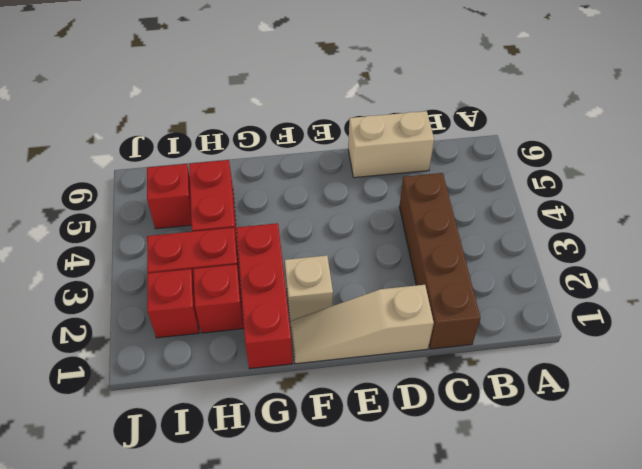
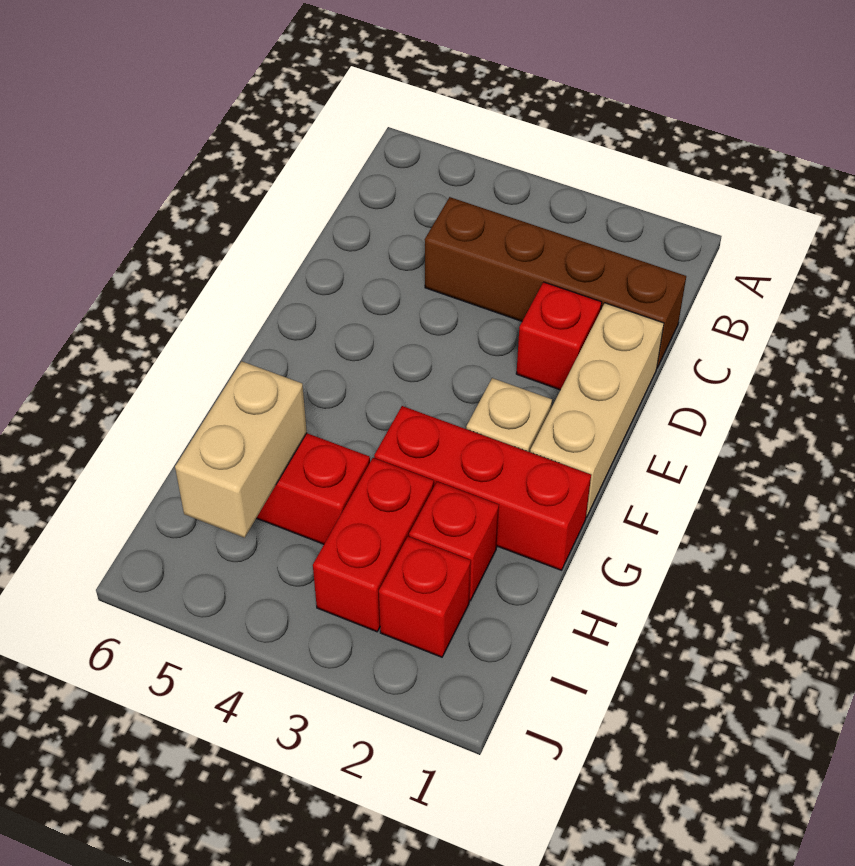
tan brick C6:D6 level 1 -> tan brick H5:I5 level 2
tan slope D1:F1 level 1 top D -> tan brick D1:F1 level 1
red brick I5 level 1 -> red brick D2 level 1

